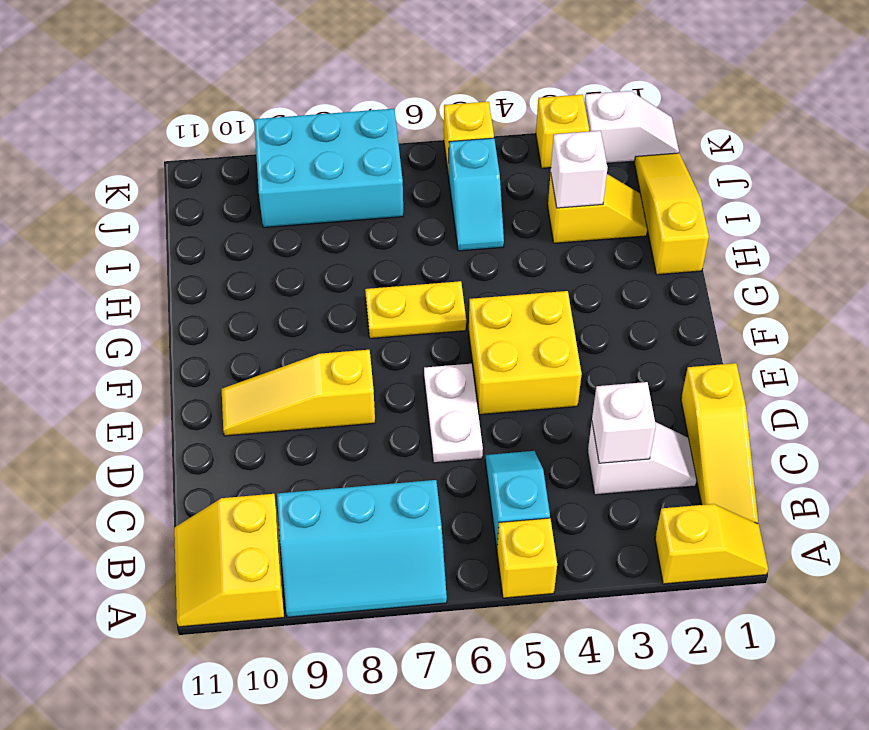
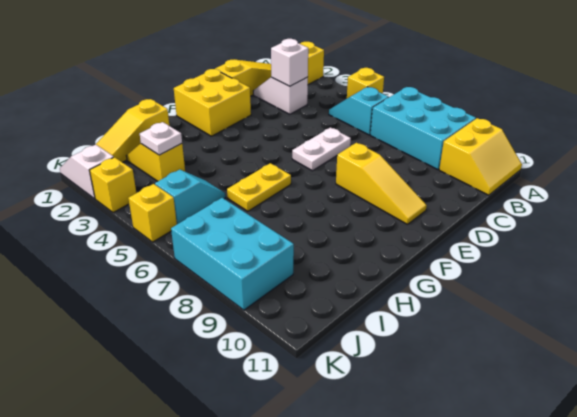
cyan slope A7:B9 level 1 top B -> cyan brick A7:B9 level 1
cyan slope B5:C5 level 1 top B -> cyan slope B5:B6 level 1 top 6
yellow brick E4:F5 level 1 -> yellow brick E1:F2 level 1
yellow plate G6:G7 level 1 -> yellow plate G6:H6 level 1
white brick I3 level 2 -> white plate I3 level 2

